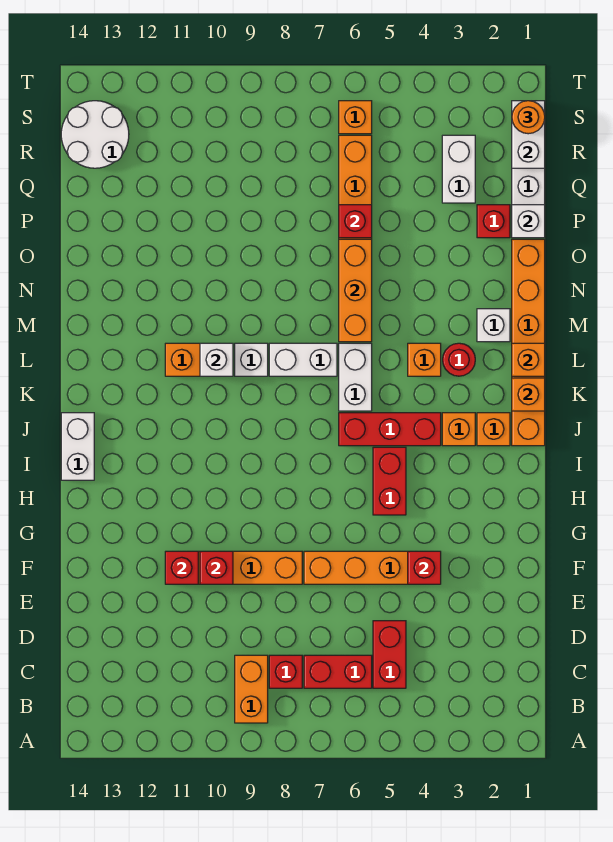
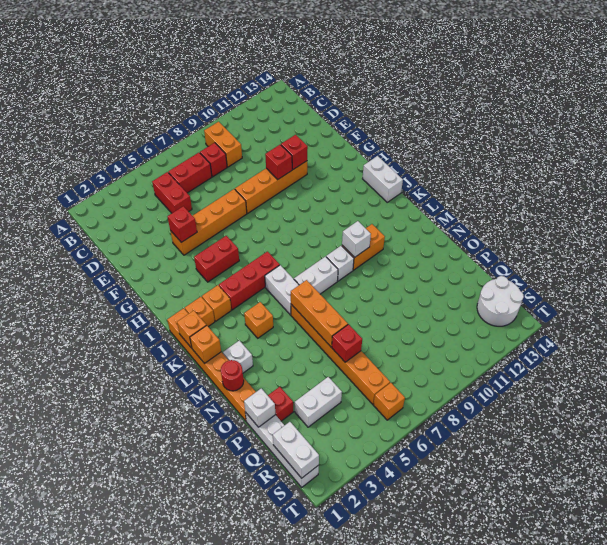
red brick H5:I5 level 1 -> red brick H4:H5 level 1
red round brick L3 level 1 -> red round brick N1 level 2
white brick Q3:R3 level 1 -> white brick Q3:Q4 level 1
orange round brick S1 level 3 -> none

